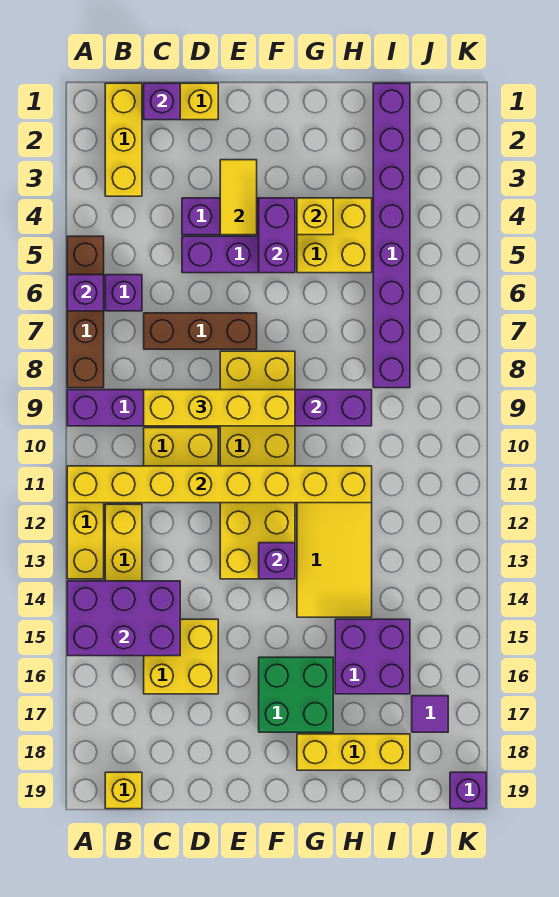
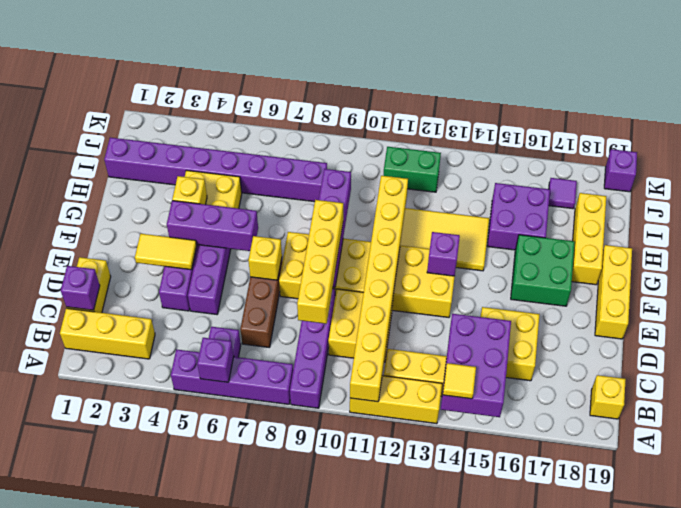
brown brick A5:A8 level 1 -> purple brick A5:A8 level 1
none -> yellow tile A14 level 3
none -> yellow brick E7 level 2
none -> yellow brick E19:G19 level 1
purple brick F4:F5 level 2 -> purple brick F4:F6 level 2
none -> green brick J11:J12 level 1

